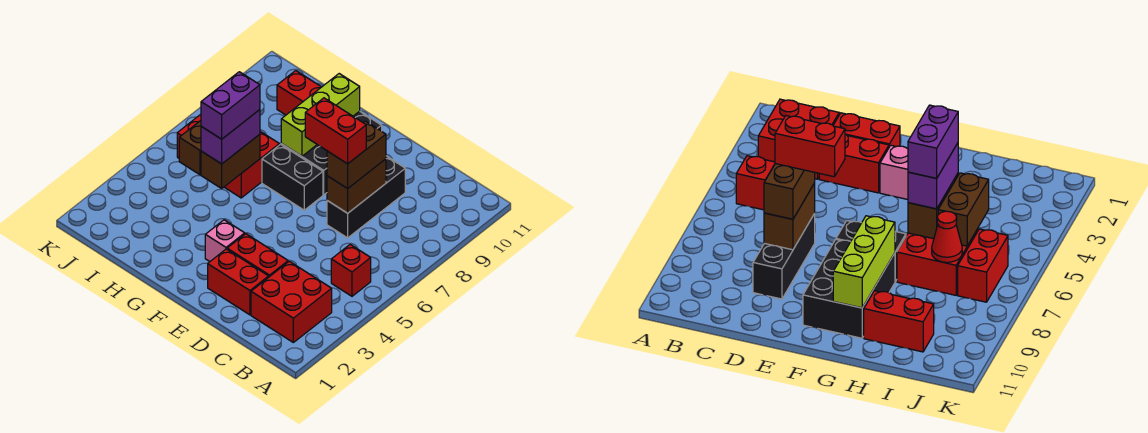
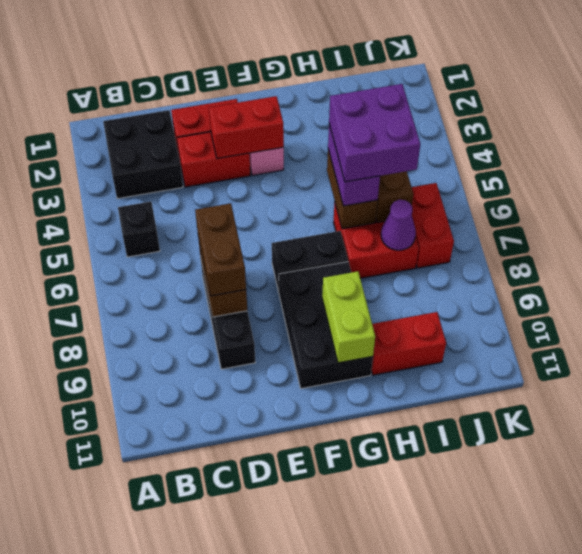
red brick B2:C3 level 1 -> black brick B2:C3 level 1
red brick B5 level 1 -> black brick B5 level 1
red brick D7:E7 level 4 -> red brick E3:F3 level 2
lime brick G8:G10 level 2 -> lime brick G9:G10 level 2
purple brick H5:H6 level 4 -> purple brick H5:I6 level 4
red cone I7 level 2 -> purple cone I7 level 2

